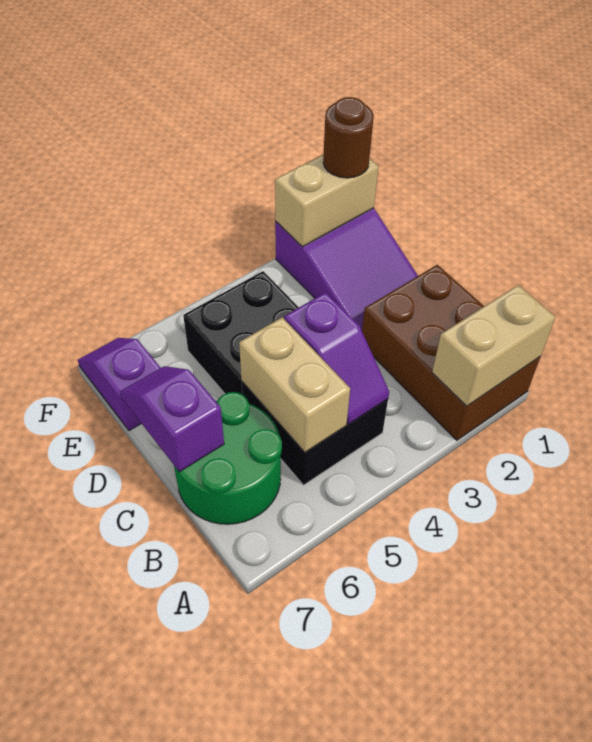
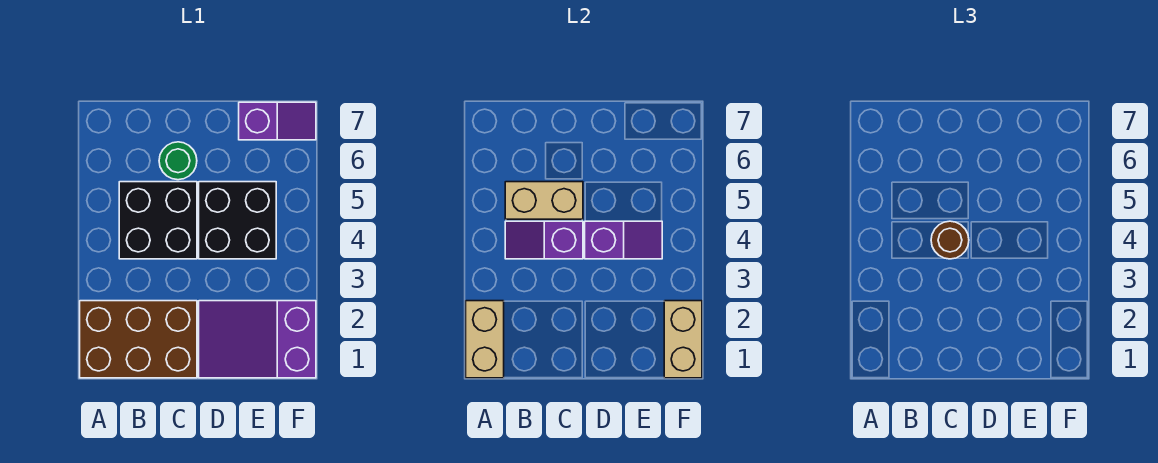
green round brick B6:C7 level 1 -> green round brick C6 level 1
purple slope C7:D7 level 2 top C -> purple slope D4:E4 level 2 top D
brown round brick F1 level 3 -> brown round brick C4 level 3

